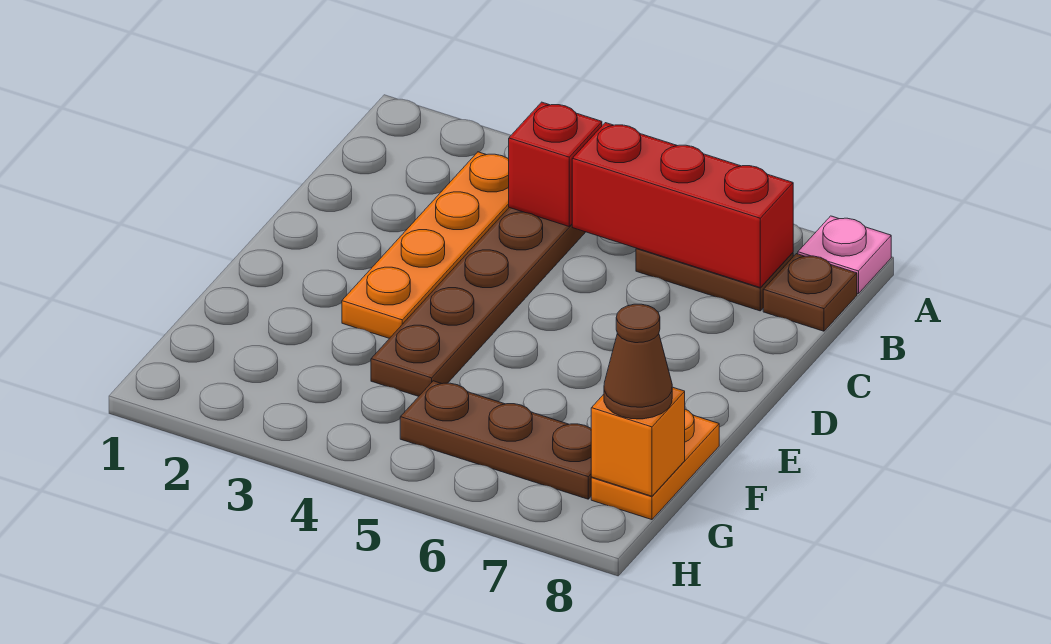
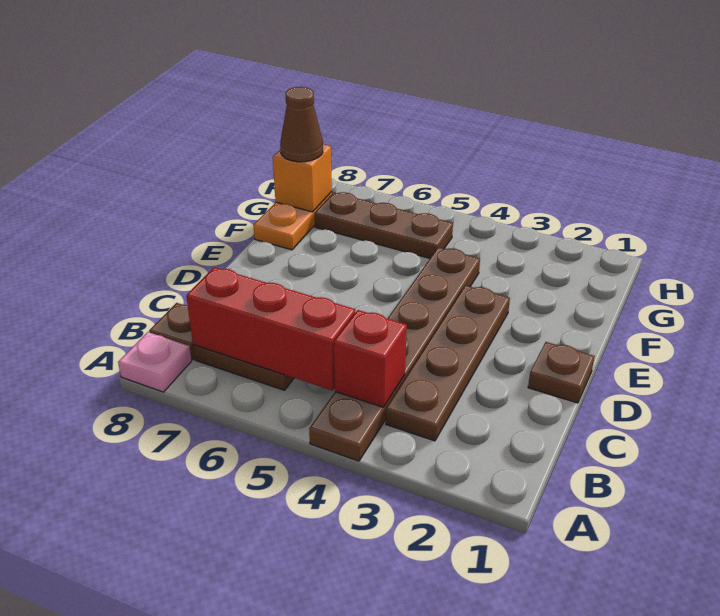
orange plate B3:E3 level 1 -> brown plate B3:E3 level 1
none -> brown plate D1 level 1

